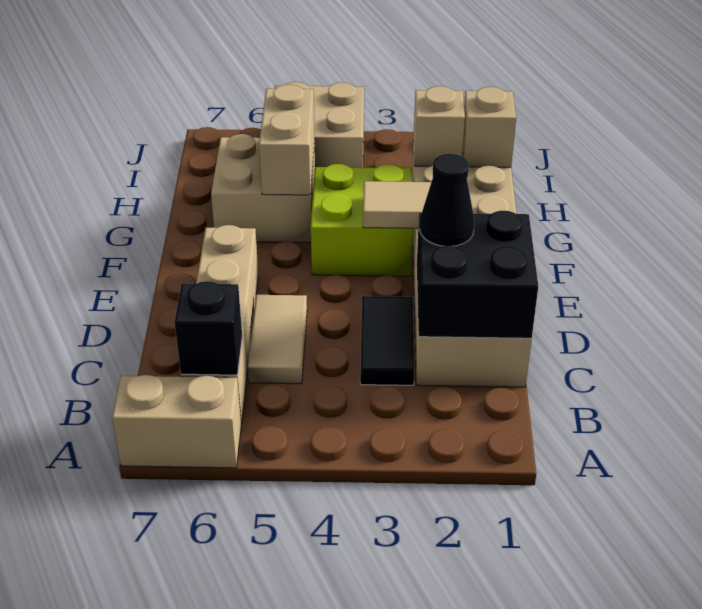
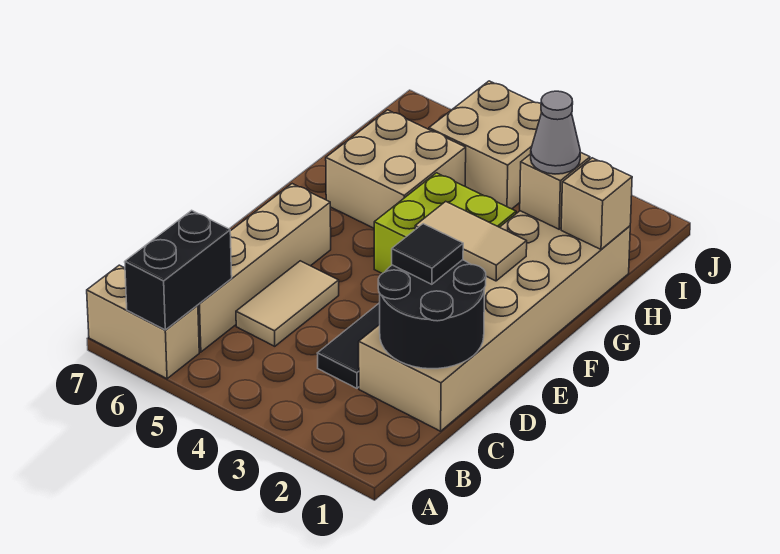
black brick B6 level 2 -> black brick A6:B6 level 2
black brick C1:D2 level 2 -> black round brick C1:D2 level 2
black cone D2 level 3 -> black tile D2 level 3
tan brick G5:H5 level 2 -> none
none -> grey cone H2 level 3

